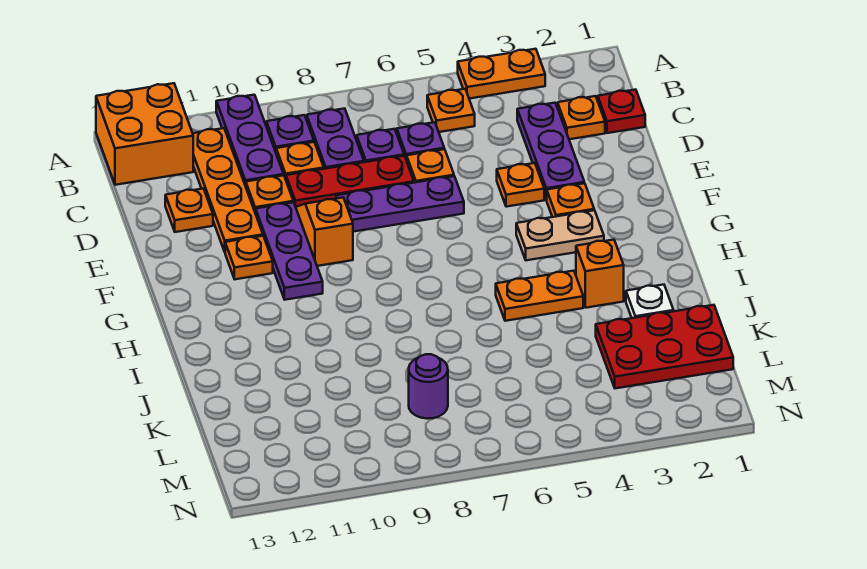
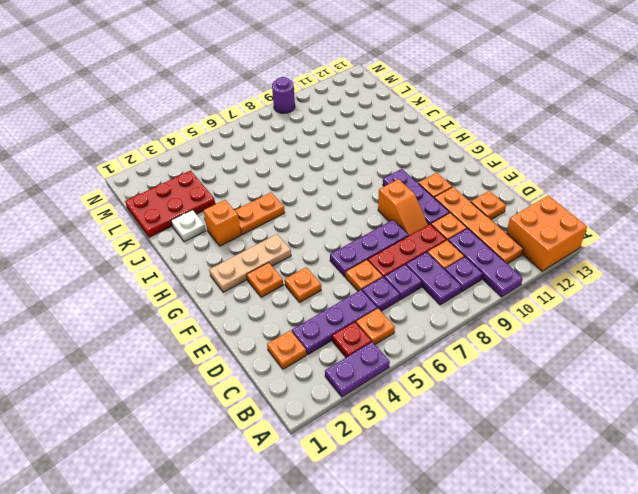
orange plate A3:A4 level 1 -> purple plate A3:A4 level 1
red plate C1 level 1 -> red plate B4 level 1
purple plate C3:E3 level 1 -> purple plate C3:C5 level 1
tan plate G3:G4 level 1 -> tan plate G2:G4 level 1
purple round brick L8 level 1 -> purple round brick N9 level 1

